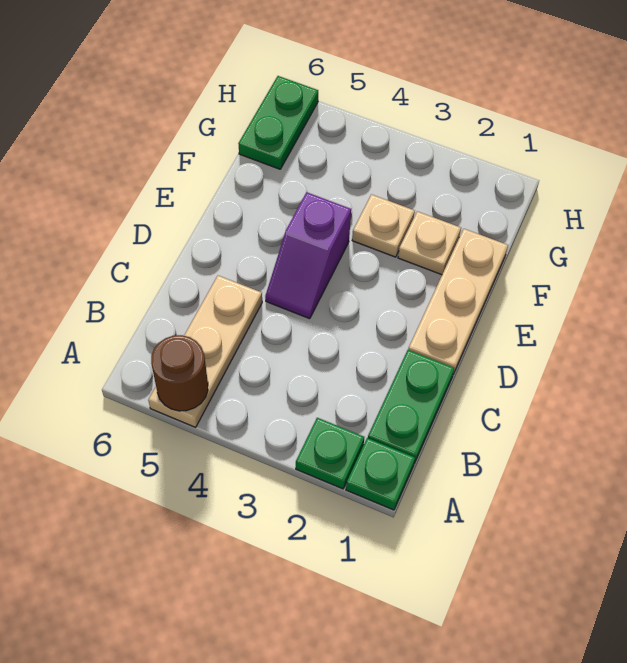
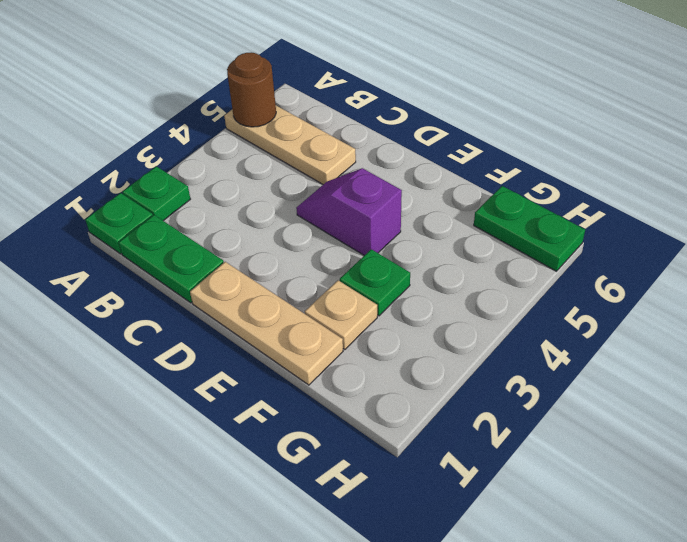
tan plate F3 level 1 -> green plate F3 level 1

